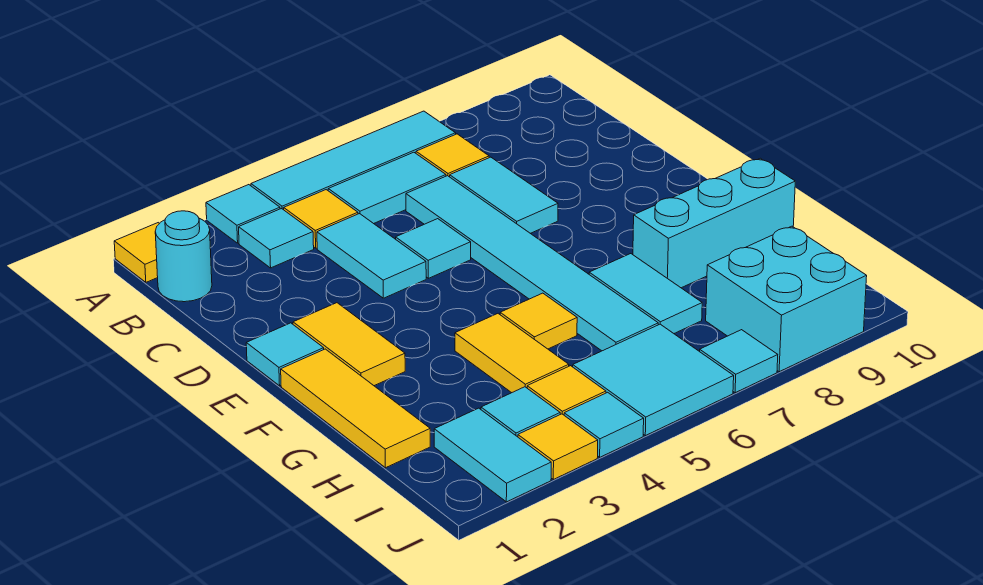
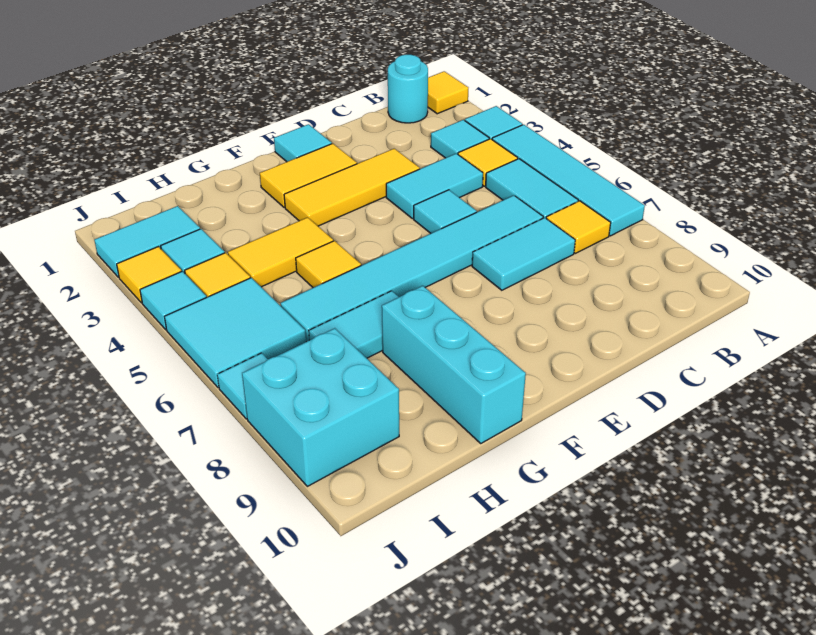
yellow tile F1:H1 level 1 -> yellow tile D3:F3 level 1

